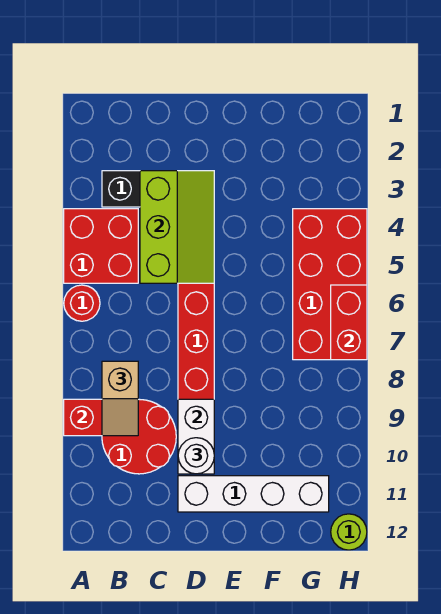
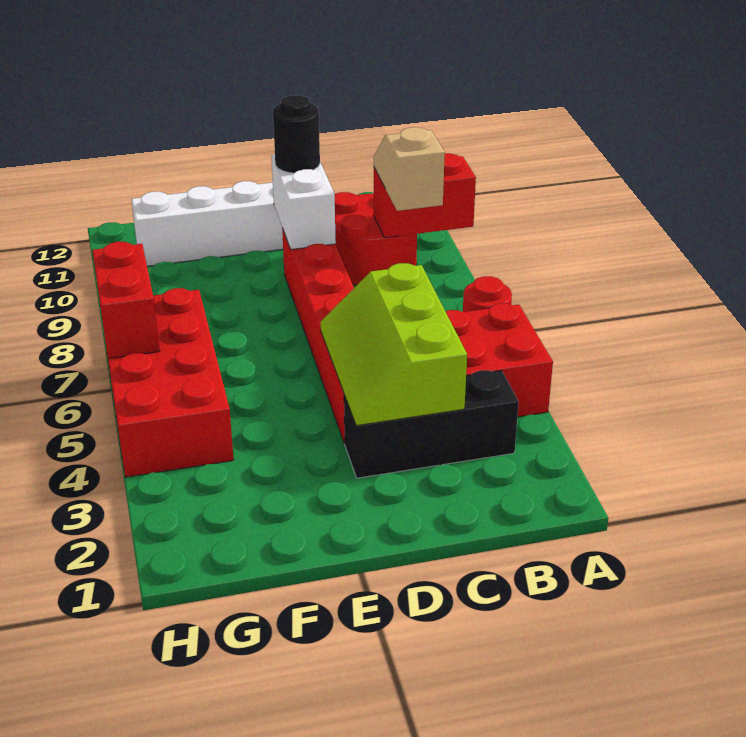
white round brick D10 level 3 -> black round brick D10 level 3
lime round brick H12 level 1 -> none

